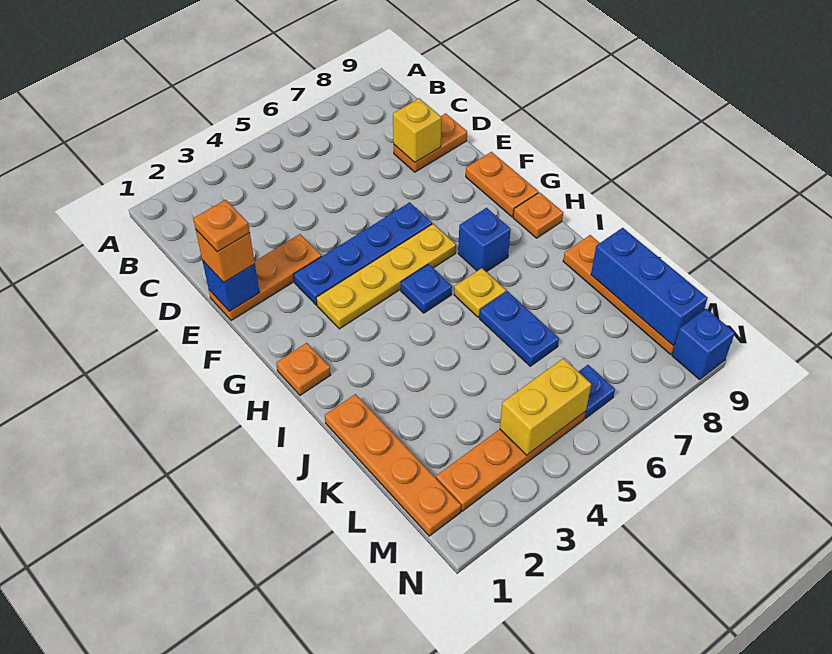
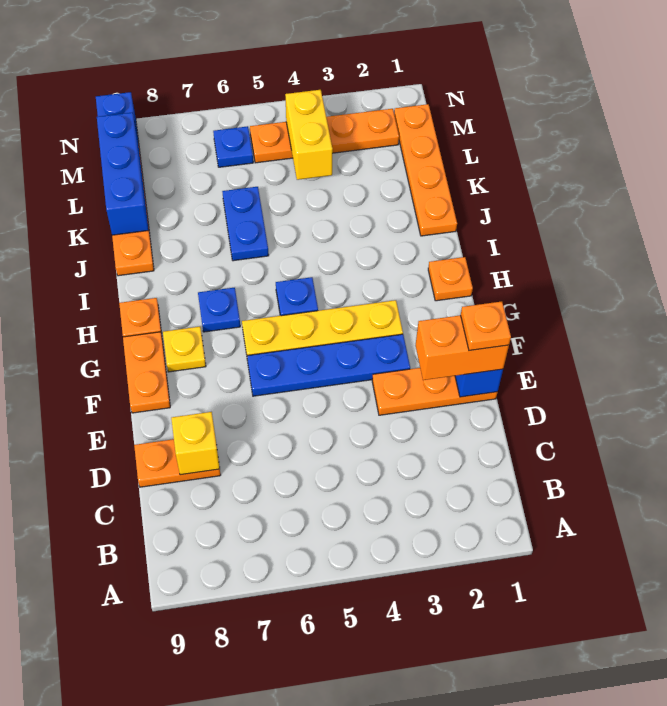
orange brick E1 level 3 -> orange brick E1:E2 level 3
blue brick H7 level 1 -> blue plate H7 level 1
yellow plate I6 level 1 -> yellow plate G8 level 1
yellow brick M4:M5 level 2 -> yellow brick L4:M4 level 2

